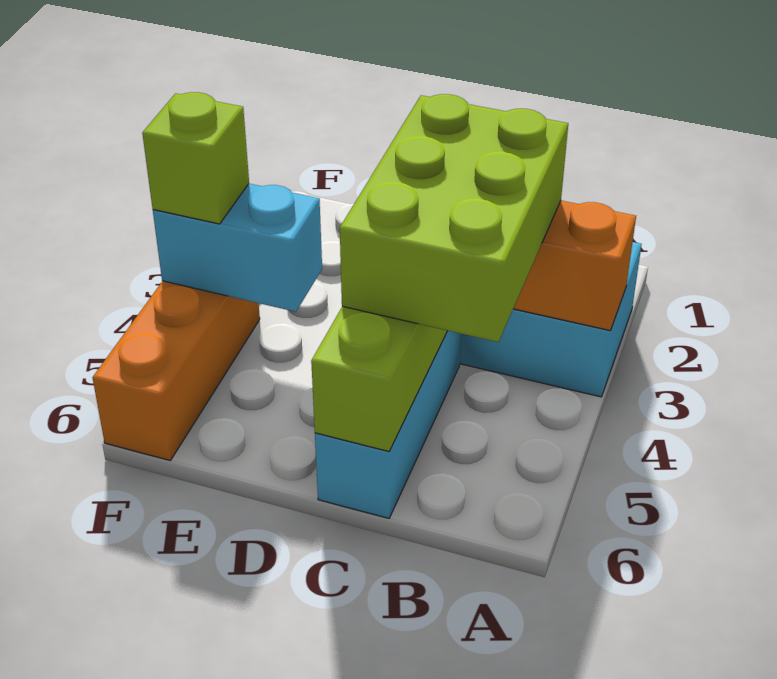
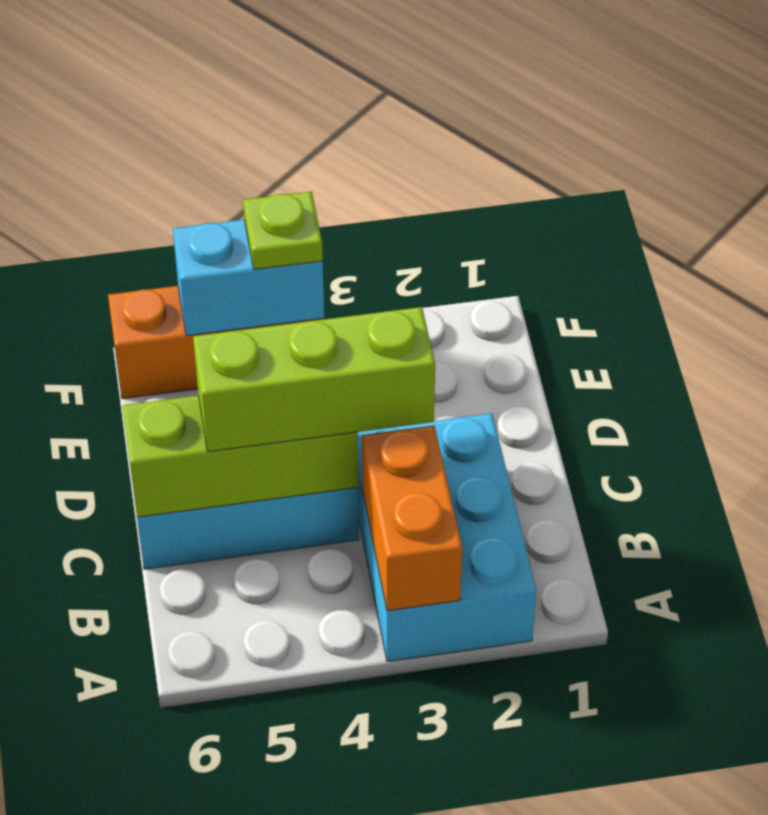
lime brick B3:C5 level 3 -> lime brick C3:C5 level 3
cyan brick E4:F4 level 2 -> cyan brick F4:F5 level 2
lime brick F4 level 3 -> lime plate F4 level 3

